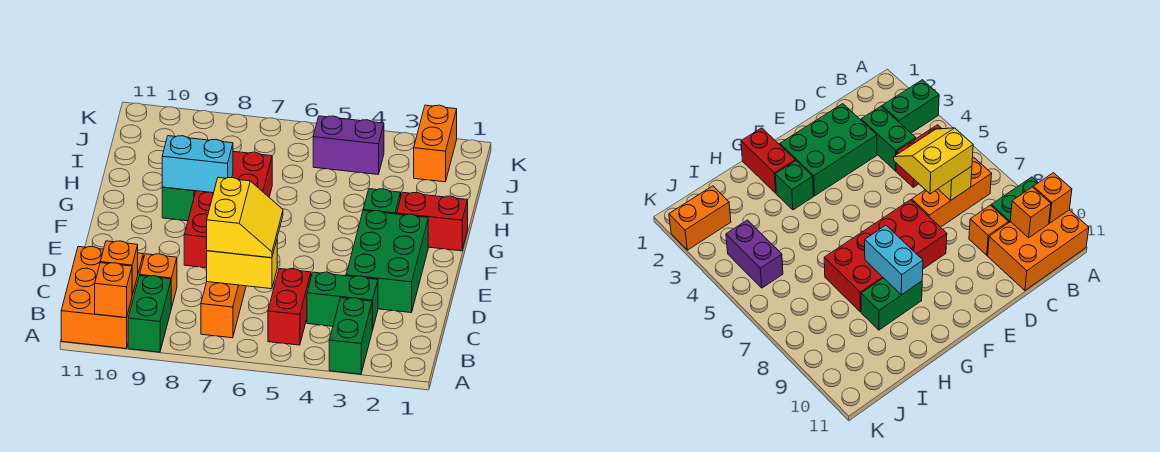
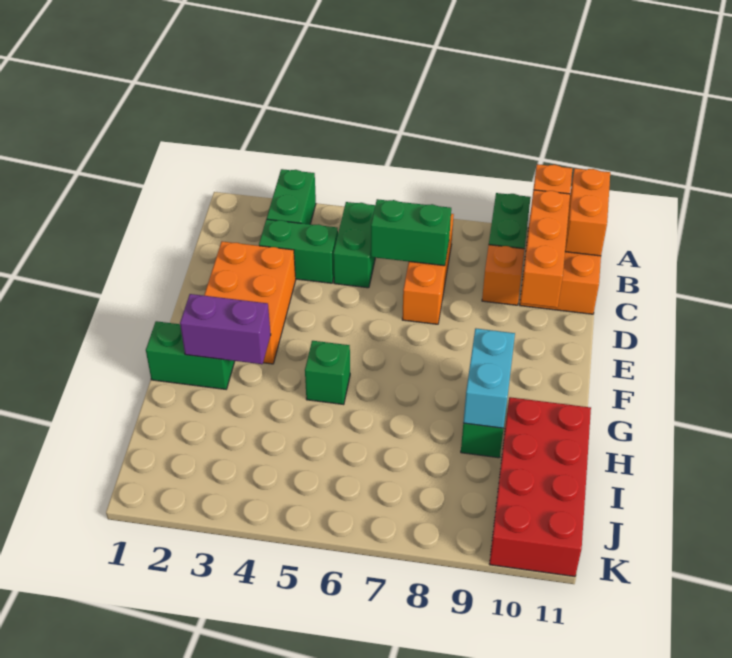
red brick B5:C5 level 1 -> green brick B5:C5 level 1
orange brick B10 level 2 -> orange brick B10:D10 level 2
yellow brick C6:C7 level 2 -> green brick C6:C7 level 2
yellow slope C6:D7 level 3 top 7 -> none
green brick D2:F3 level 1 -> orange brick D2:F3 level 1
red brick E7:H8 level 1 -> red brick H10:K11 level 1
red brick G1:G2 level 1 -> green brick G1:G2 level 1
green brick G3 level 1 -> green brick G5 level 1
cyan brick G8:G9 level 2 -> cyan brick G9:H9 level 2
orange brick J2:K2 level 1 -> orange brick A11:B11 level 2
purple brick J4:J5 level 1 -> purple brick G2:G3 level 2

